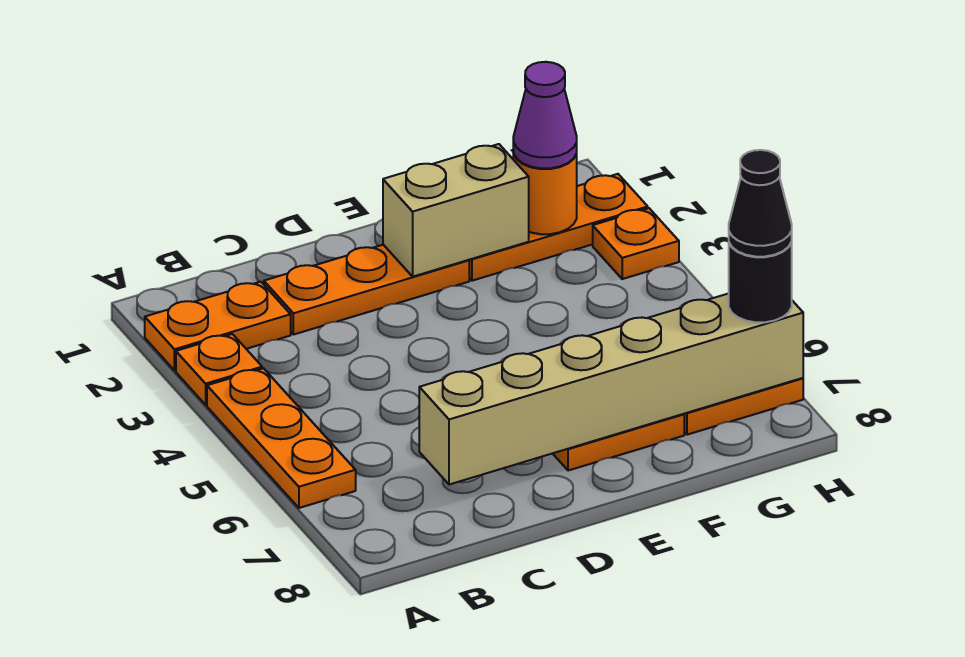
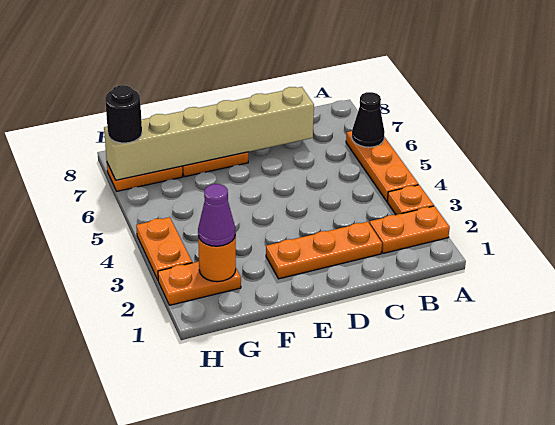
tan brick E2:F2 level 2 -> none
orange plate F2:H2 level 1 -> orange plate G2:H2 level 1
orange plate H3 level 1 -> orange plate H3:H4 level 1
black cone H7 level 4 -> black cone A6 level 2

